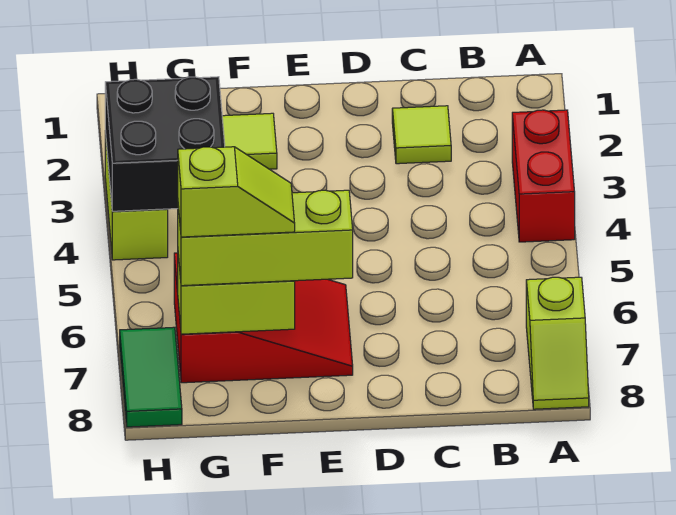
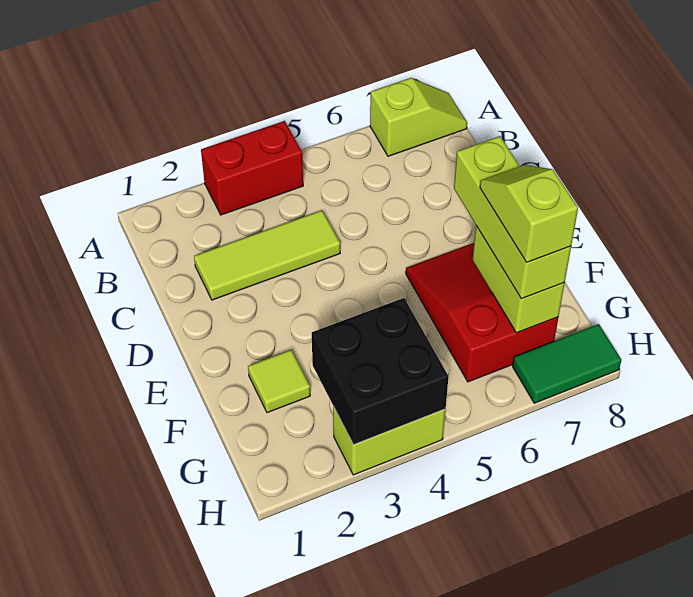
lime tile C2 level 1 -> lime tile C2:C4 level 1

